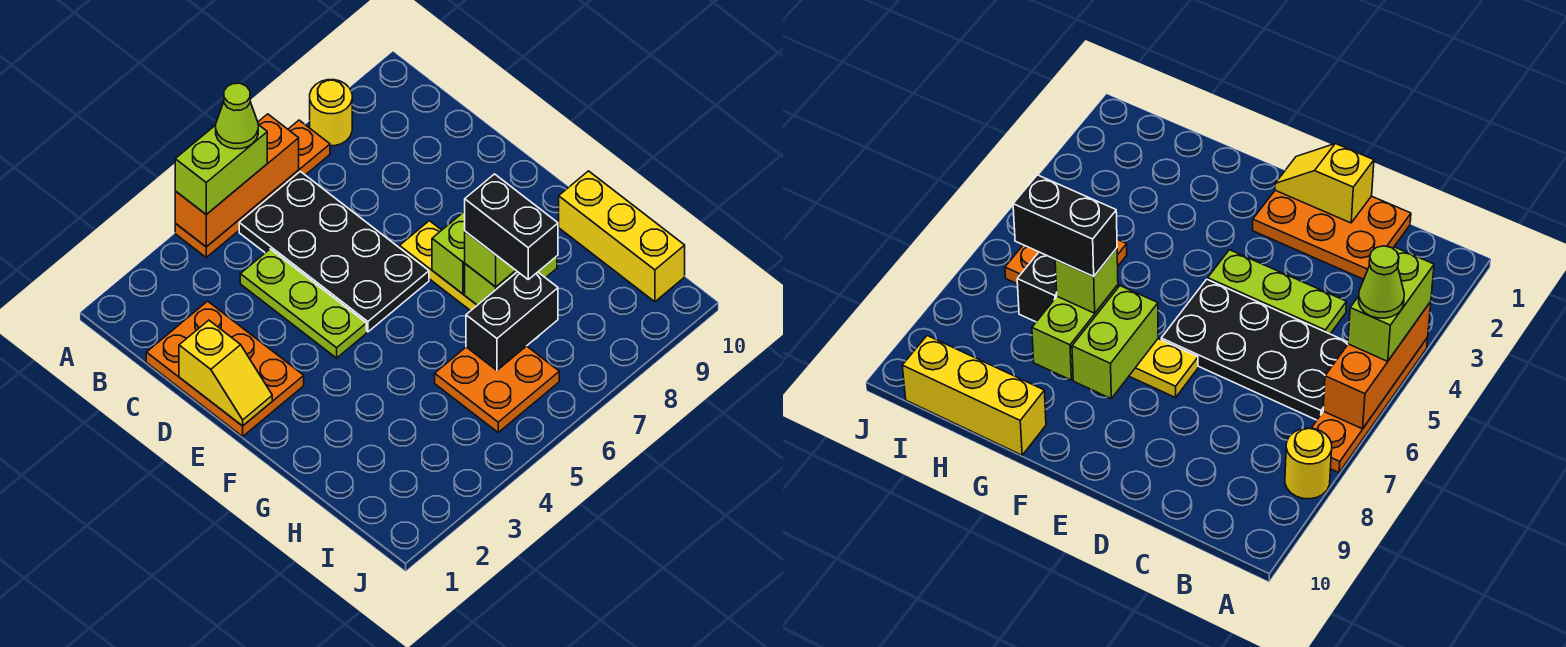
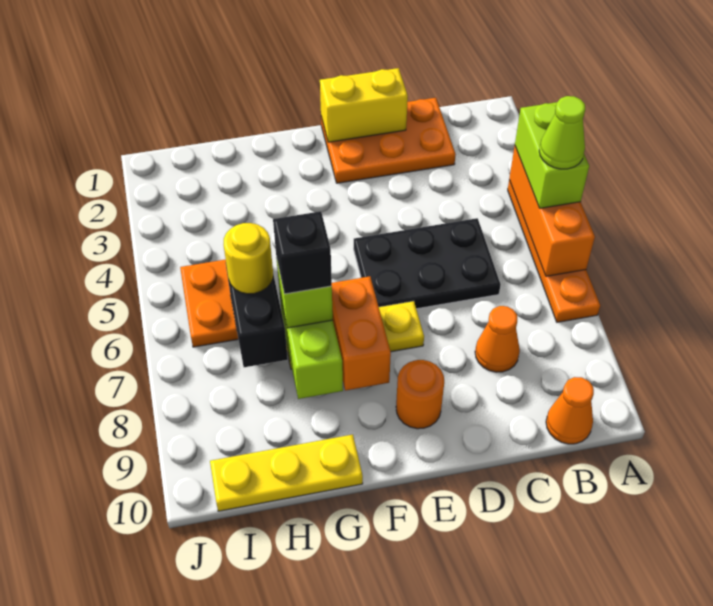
yellow round brick A8 level 1 -> yellow round brick H6 level 3
black plate B5:E6 level 1 -> black plate C5:E6 level 1
none -> orange cone B10 level 1
lime plate C4:E4 level 1 -> none
none -> orange cone C8 level 1
yellow slope D1:E1 level 2 top D -> yellow brick D1:E1 level 2
none -> orange round brick E9 level 1
lime brick F7:F8 level 2 -> orange brick F7:F8 level 2
black brick G7:H7 level 4 -> black brick G7 level 4
yellow brick G10:I10 level 1 -> yellow plate G10:I10 level 1

